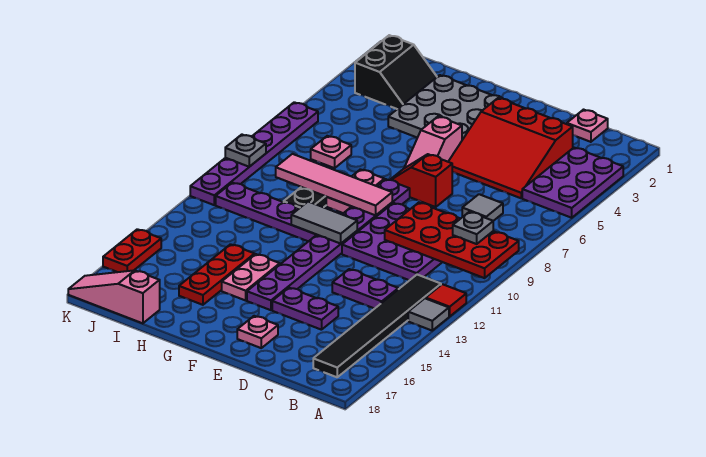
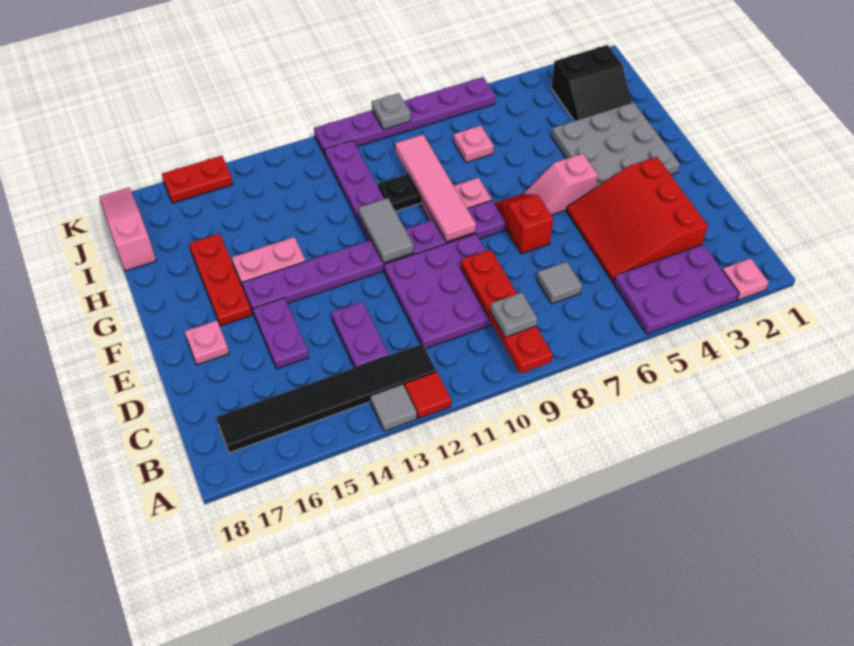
red plate A9:D10 level 2 -> red plate A9:D9 level 2
pink plate C1 level 1 -> pink plate A2 level 1
red plate H14:H16 level 1 -> red plate F16:H16 level 1

